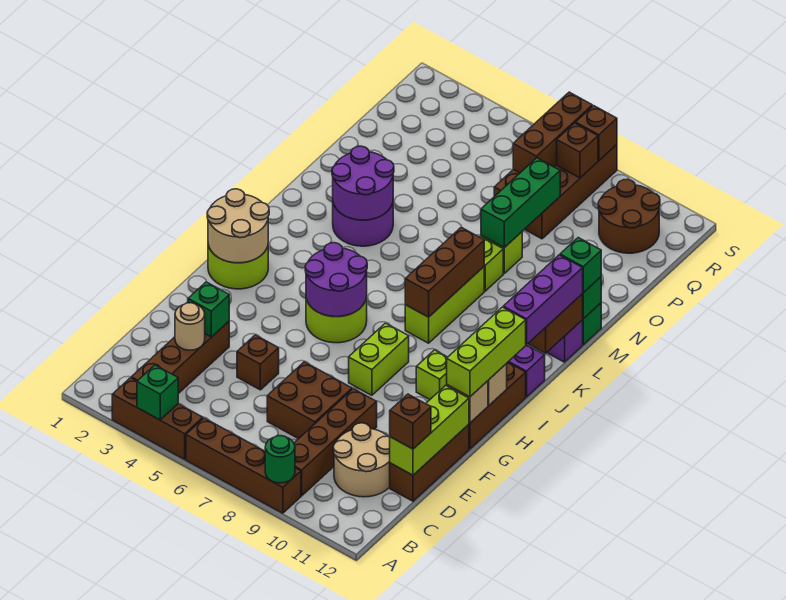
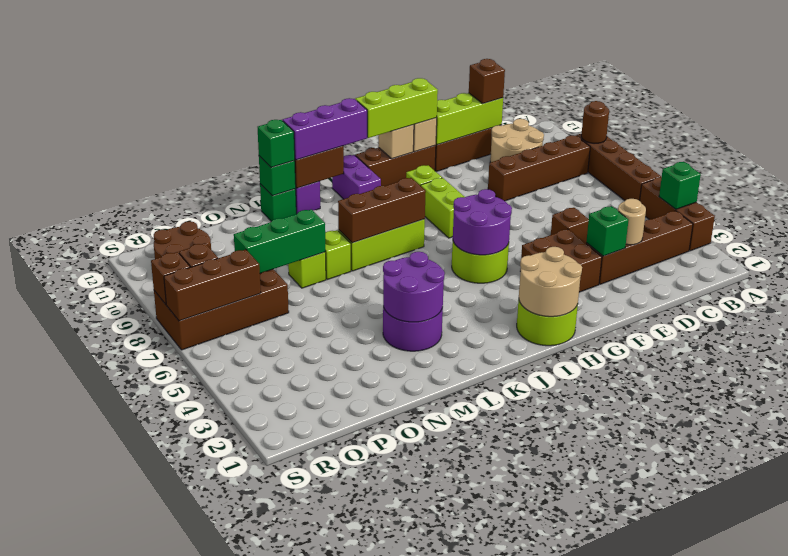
green round brick A9 level 2 -> brown round brick A9 level 2
brown brick D7:E8 level 1 -> brown brick F3:G4 level 1
lime brick G8:H8 level 1 -> lime brick H8:H9 level 1

